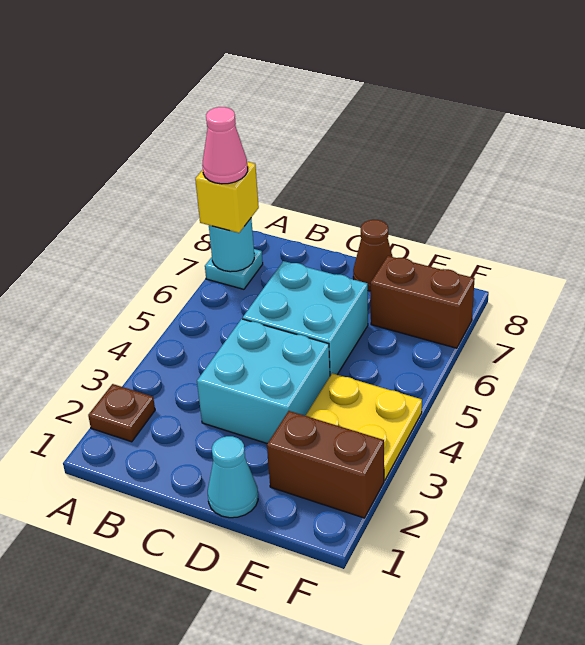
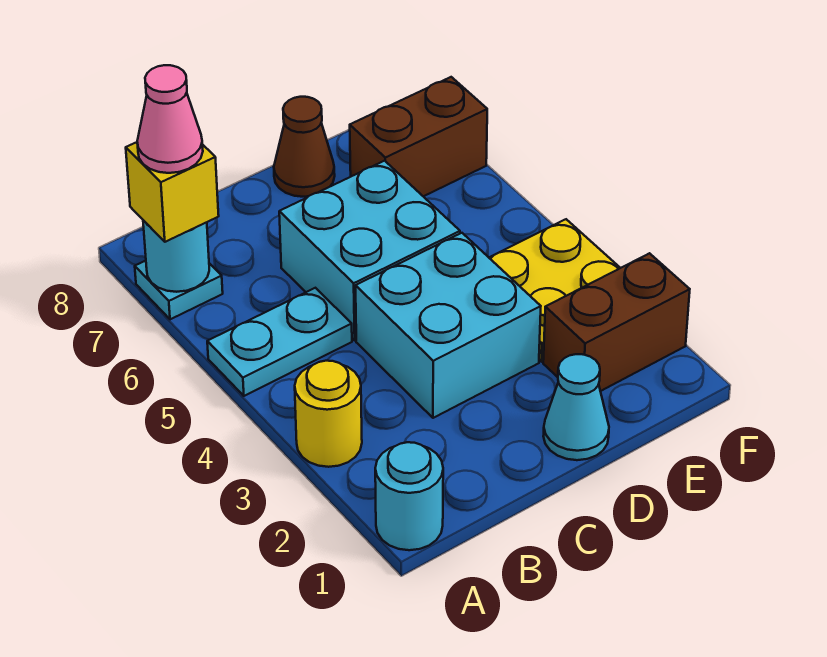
none -> cyan round brick A1 level 1
brown plate A2 level 1 -> none
none -> yellow round brick A3 level 1
none -> cyan plate A5:B5 level 1

